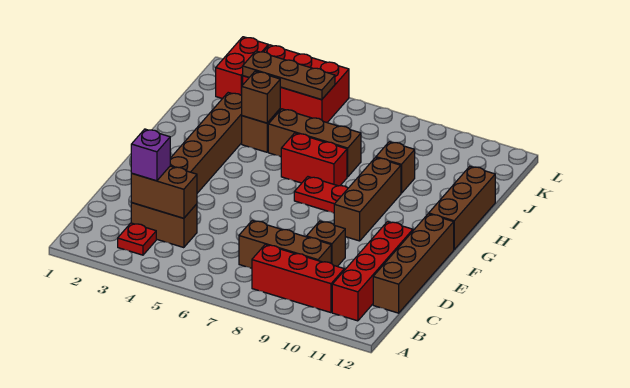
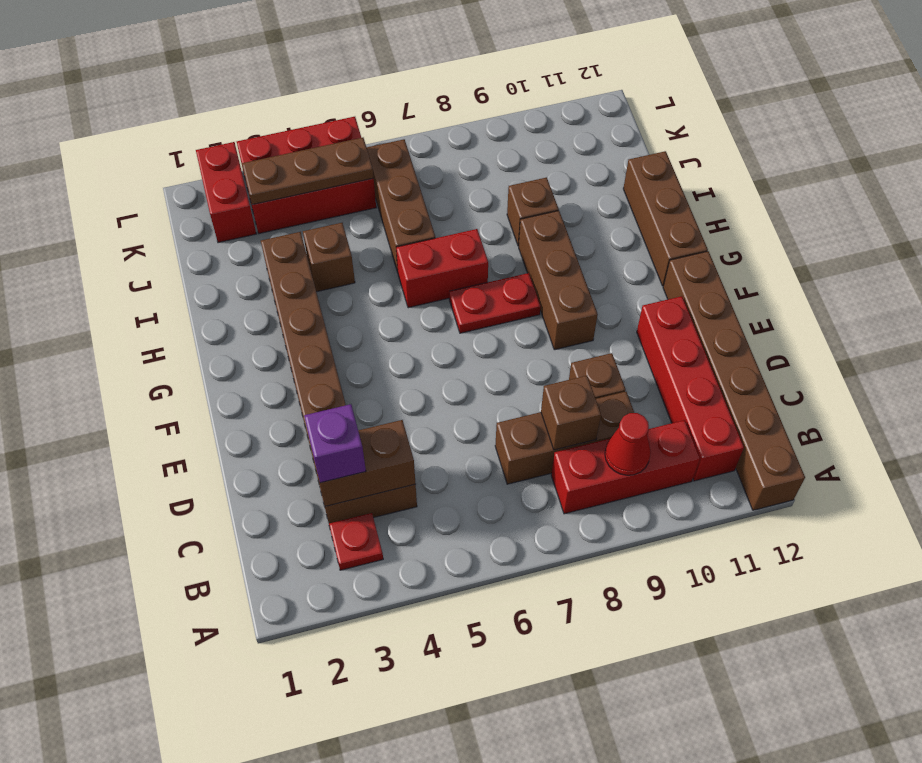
none -> red cone B9 level 2
brown brick C12:F12 level 1 -> brown brick A12:F12 level 1
brown brick I4 level 2 -> brown brick C8 level 2
brown brick I5:I7 level 1 -> brown brick I6:K6 level 1

